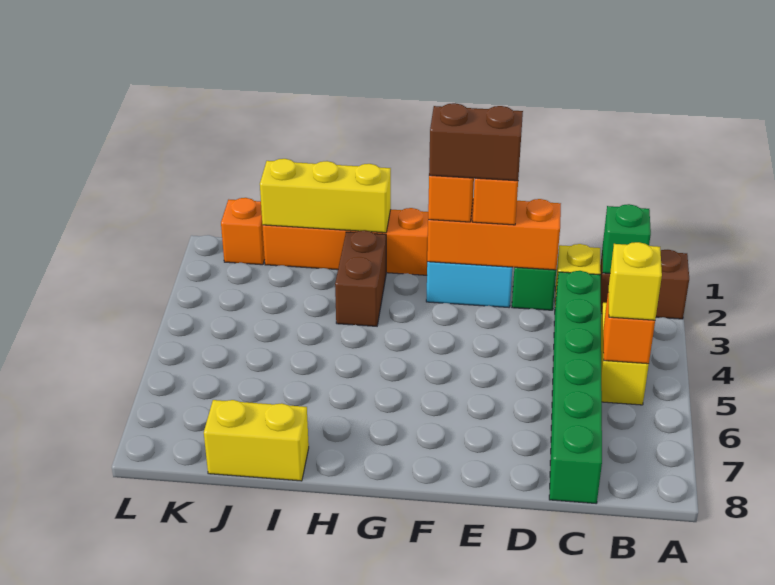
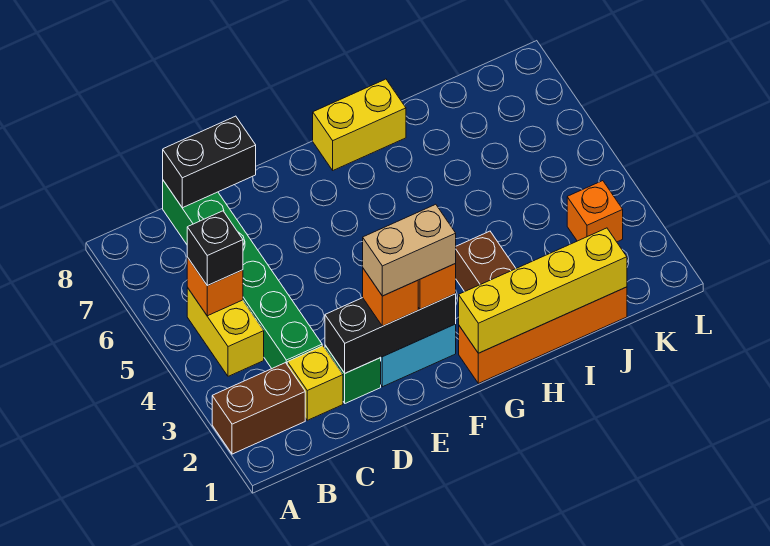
green brick B2 level 2 -> none
yellow brick B5 level 3 -> black brick B5 level 3
none -> black brick C8:D8 level 2
orange brick D2:F2 level 2 -> black brick D2:F2 level 2
brown brick E2:F2 level 4 -> tan brick E2:F2 level 4
yellow brick H1:J1 level 2 -> yellow brick G1:J1 level 2
yellow brick I8:J8 level 1 -> yellow brick G8:H8 level 1
orange brick K1 level 1 -> orange brick K3 level 1

